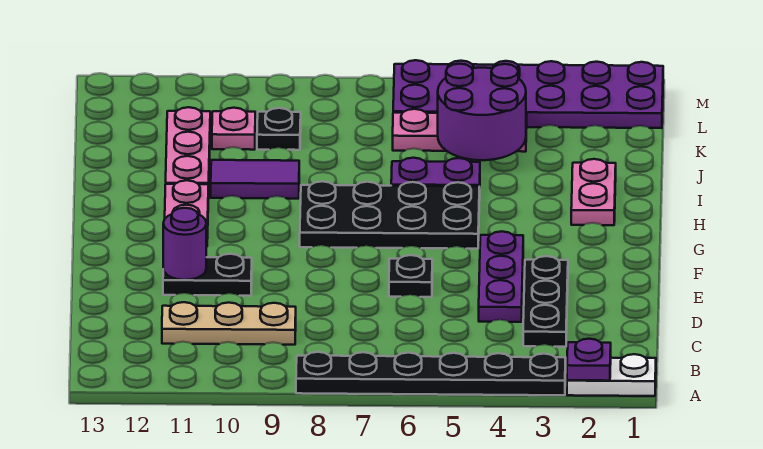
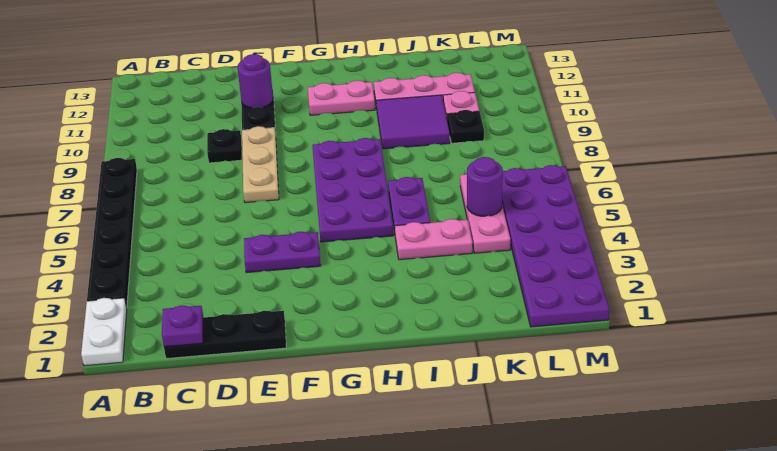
purple plate A2 level 2 -> purple plate C1 level 2
black plate C3:E3 level 1 -> black plate C1:E1 level 1
tan plate C9:C11 level 1 -> tan plate E7:E9 level 1
purple plate D4:F4 level 1 -> purple plate E4:F4 level 1
black plate E6 level 1 -> black plate D9 level 1
black plate G5:H8 level 1 -> purple plate G5:H8 level 1
pink plate H2:I2 level 1 -> pink plate I4:J4 level 1
purple tile I9:I10 level 1 -> purple tile I9:J10 level 1
purple round brick J4:K5 level 2 -> purple round brick K5 level 2

